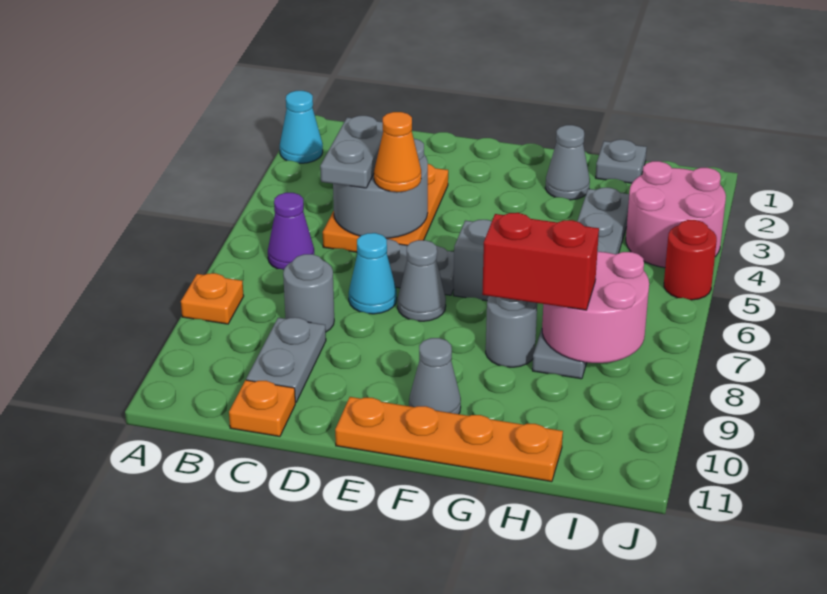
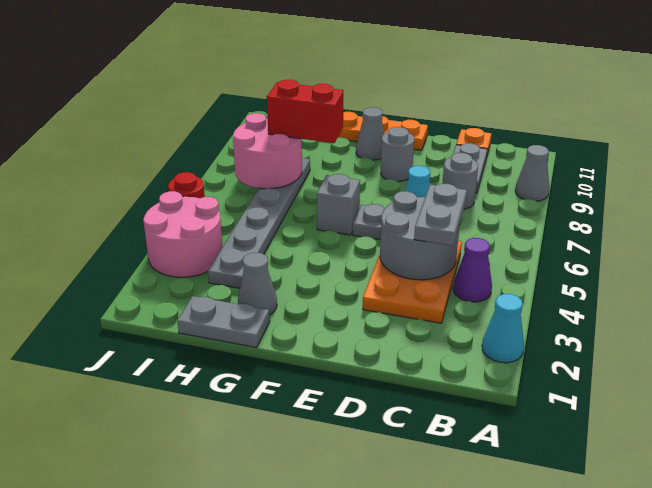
orange plate A8 level 1 -> none
purple cone B6 level 1 -> purple cone B4 level 1
orange cone D5 level 3 -> none
grey cone E7 level 1 -> grey cone A9 level 1
grey round brick G8 level 1 -> grey round brick E9 level 1
grey plate H1 level 1 -> grey plate G1:H1 level 1

